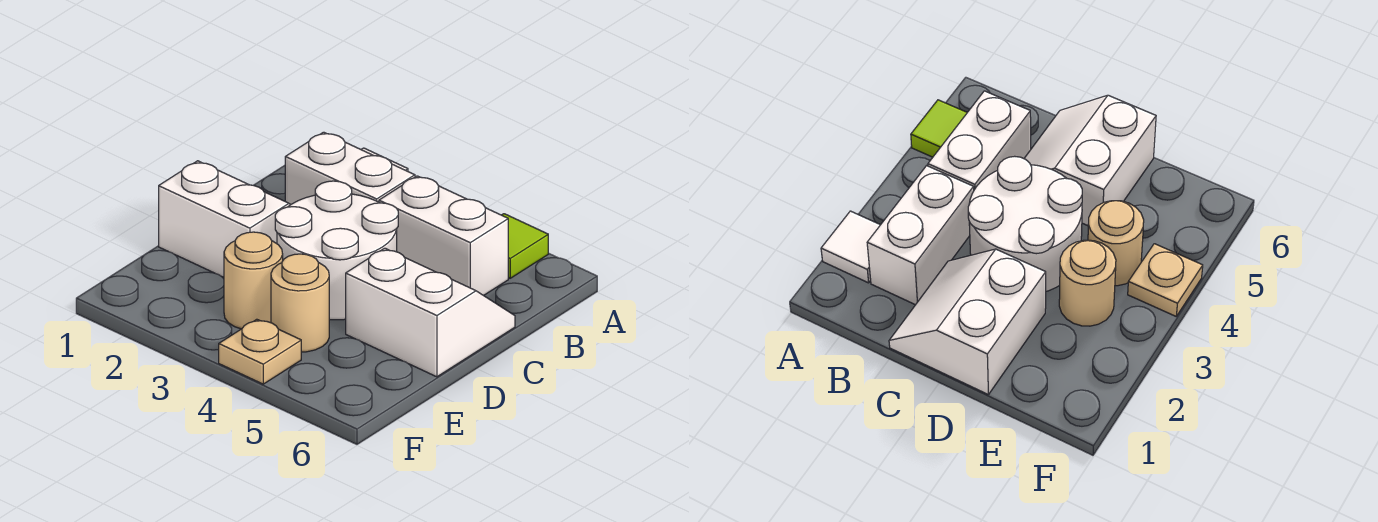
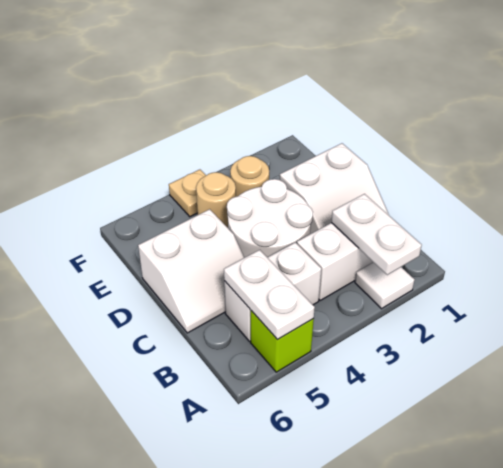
none -> white plate A2:B2 level 2
lime tile A5 level 1 -> lime brick A5 level 1
none -> white plate A5:B5 level 2

